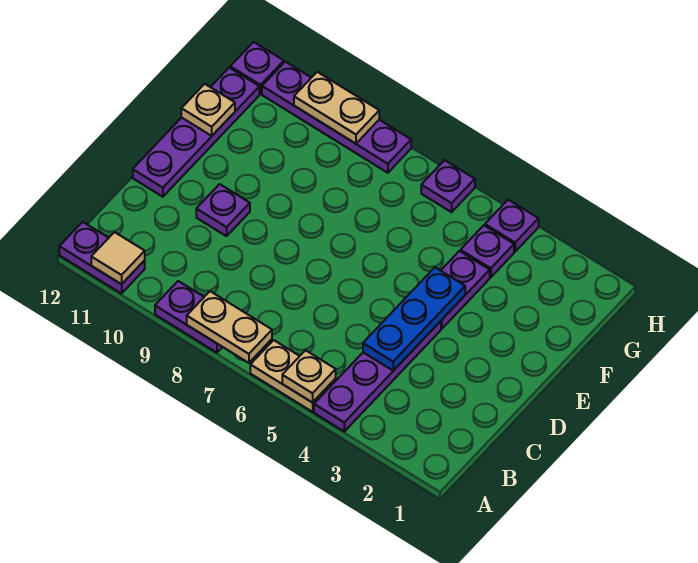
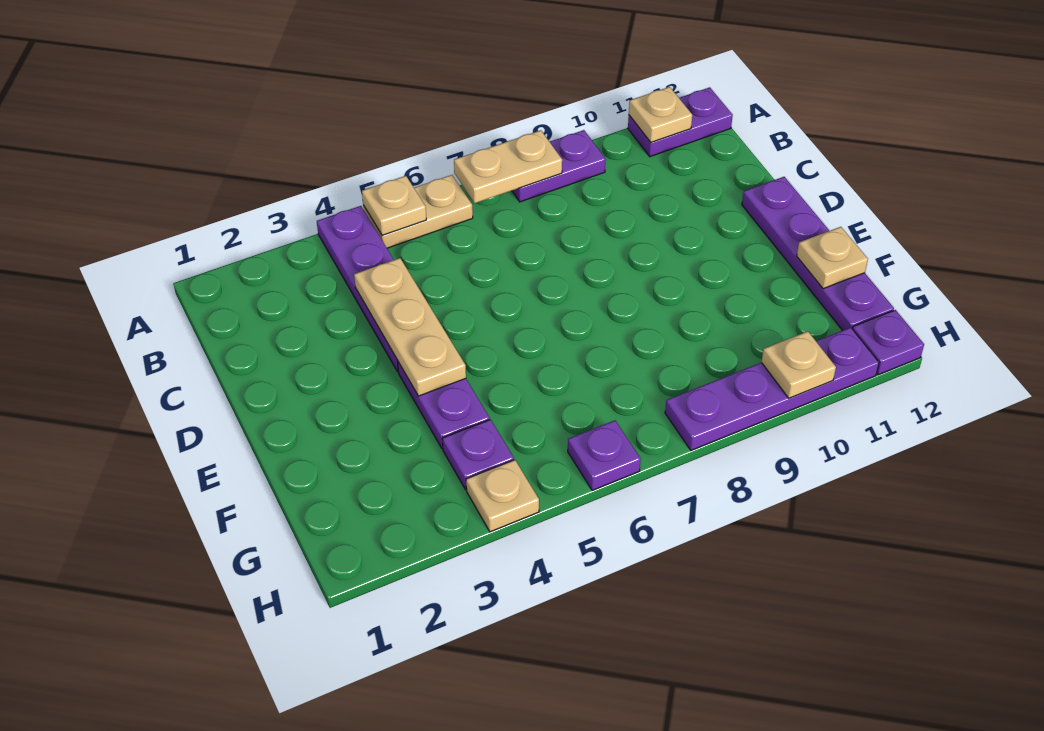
tan tile A11 level 2 -> tan plate A11 level 2
blue plate C4:E4 level 2 -> tan plate C4:E4 level 2
purple plate D10 level 1 -> none
purple plate H4 level 1 -> tan plate H4 level 1
tan plate H9:H10 level 2 -> tan plate H10 level 2

